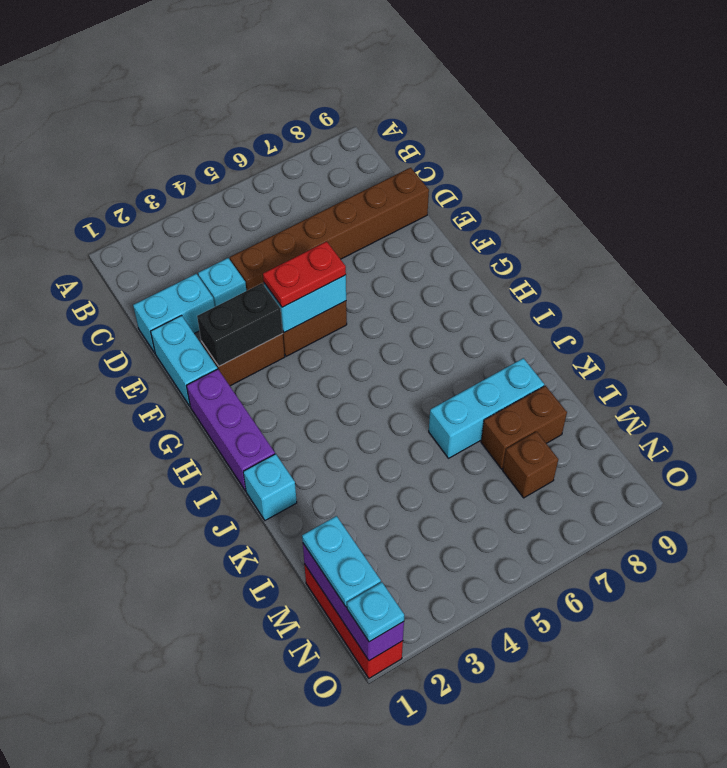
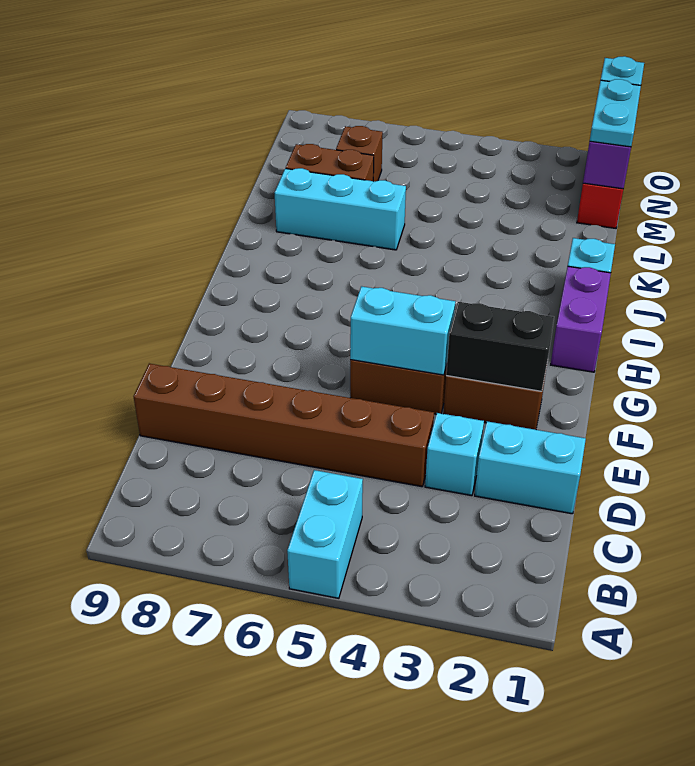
cyan brick E1:F1 level 1 -> cyan brick A5:B5 level 1
red plate F4:F5 level 3 -> none
purple brick G1:I1 level 1 -> purple brick H1:I1 level 1

